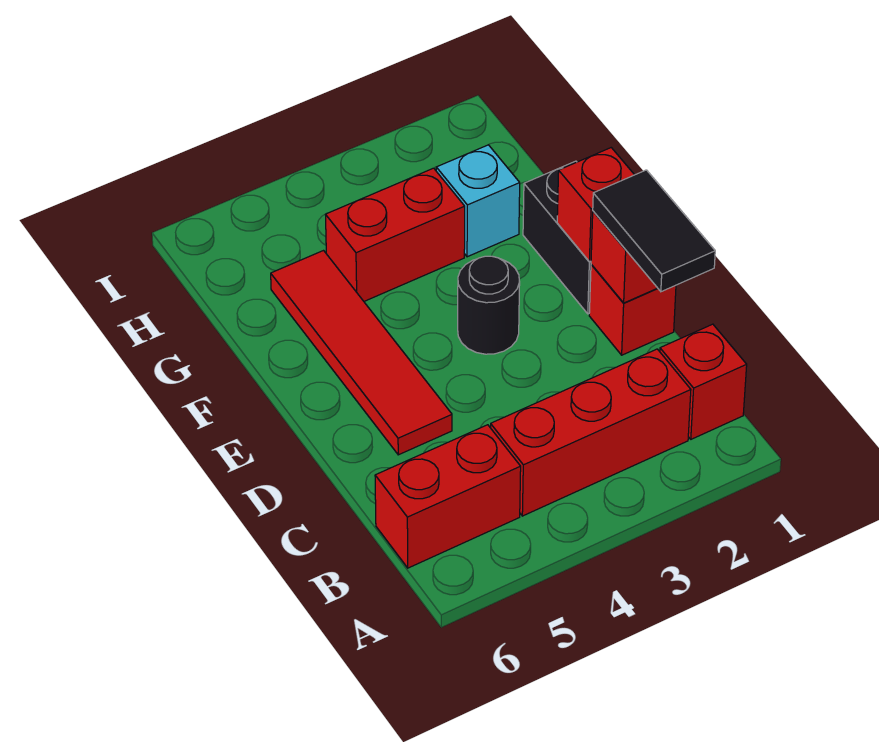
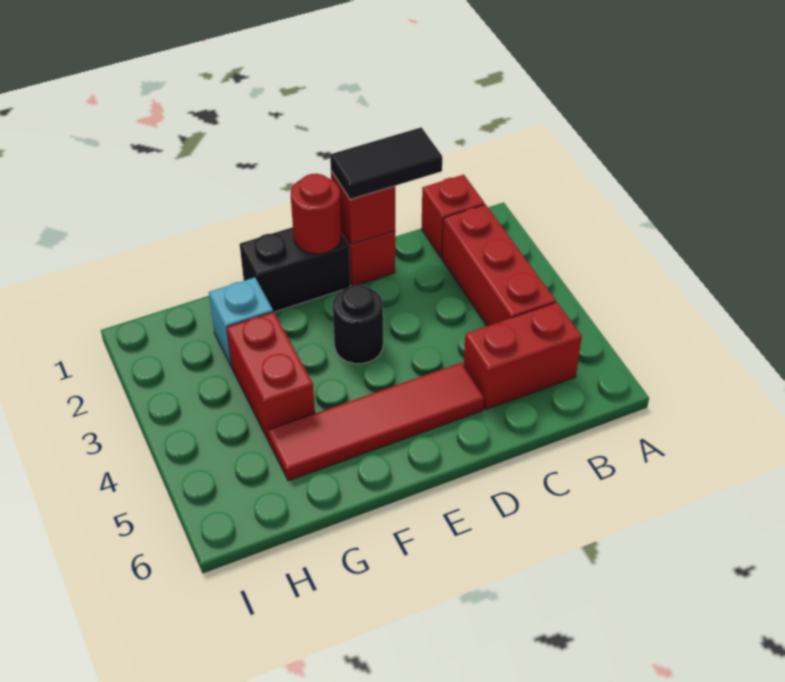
red brick B5:B6 level 1 -> red brick B5:C5 level 1
red brick E1 level 2 -> red round brick E1 level 2

